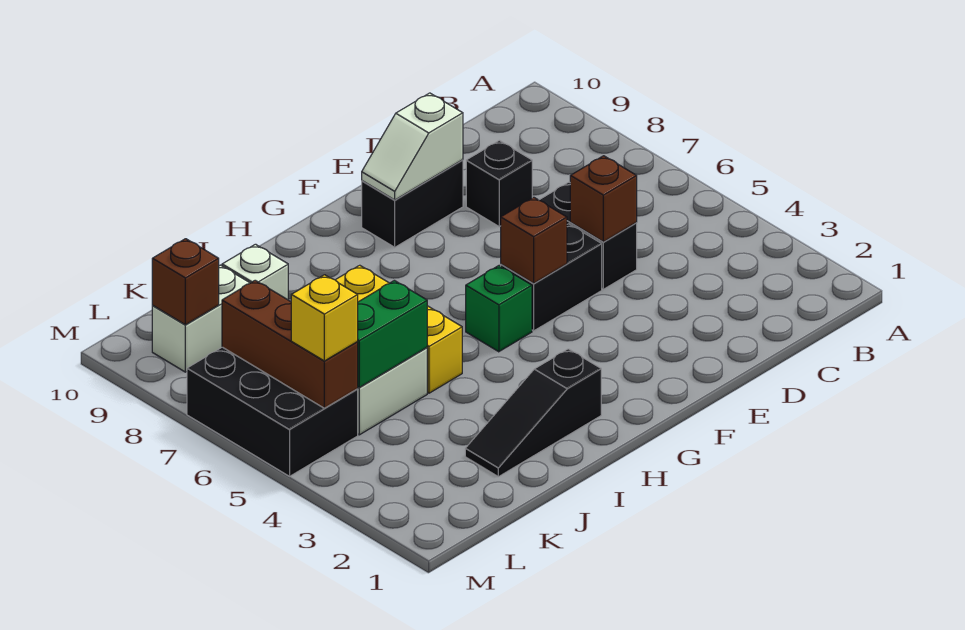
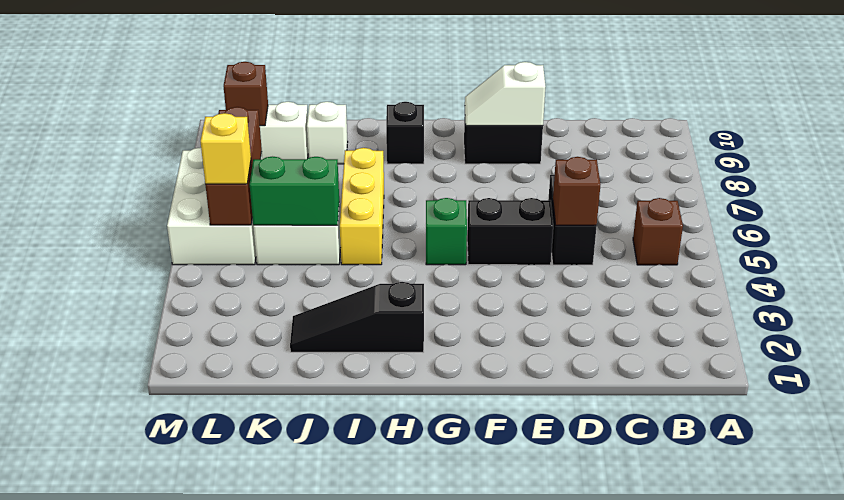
black brick D8 level 1 -> black brick H9 level 1
brown brick F5 level 2 -> brown brick B5 level 1
black brick L5:M7 level 1 -> white brick L5:M7 level 1

